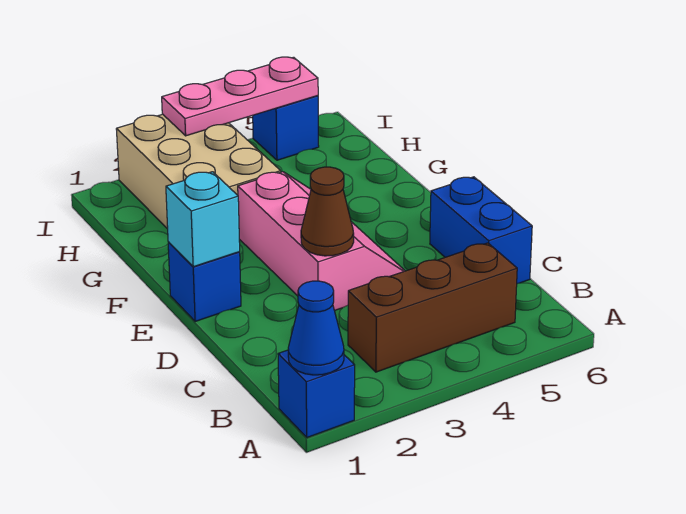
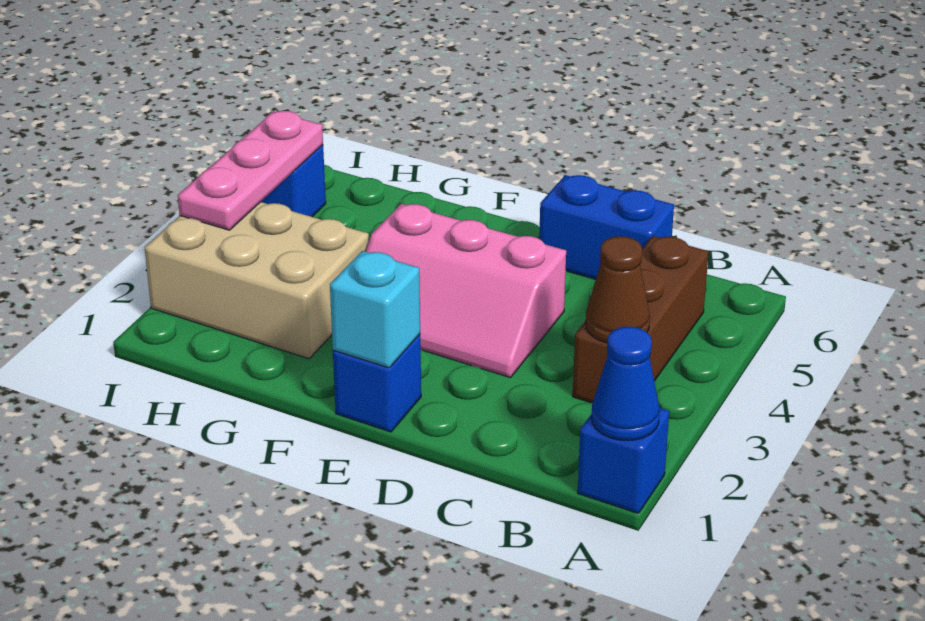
pink slope D3:F4 level 1 top 3 -> pink slope D3:F4 level 1 top 4
brown cone D3 level 2 -> brown cone B3 level 2

